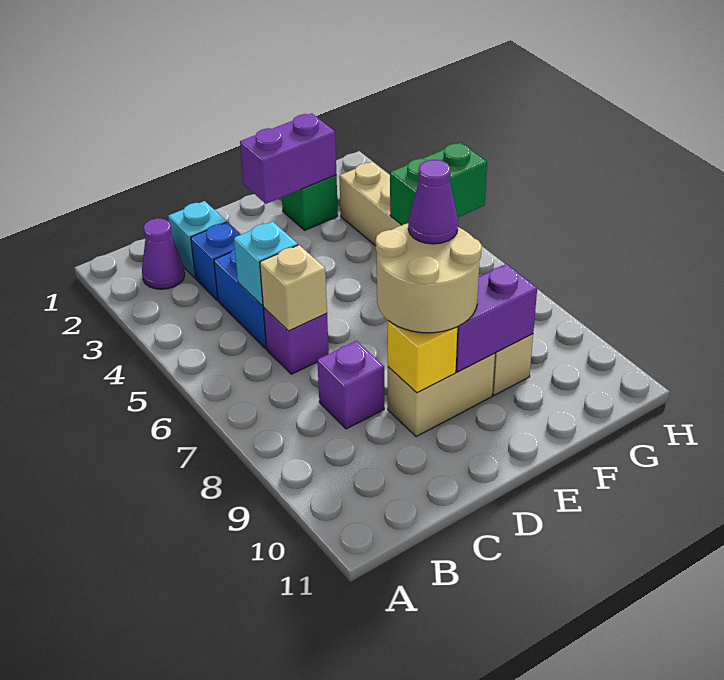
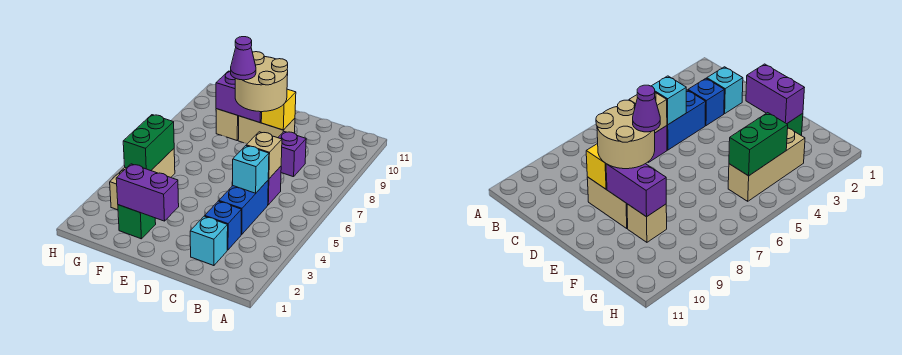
purple cone B2 level 1 -> none
green brick G5:H5 level 2 -> green brick G4:G5 level 2

